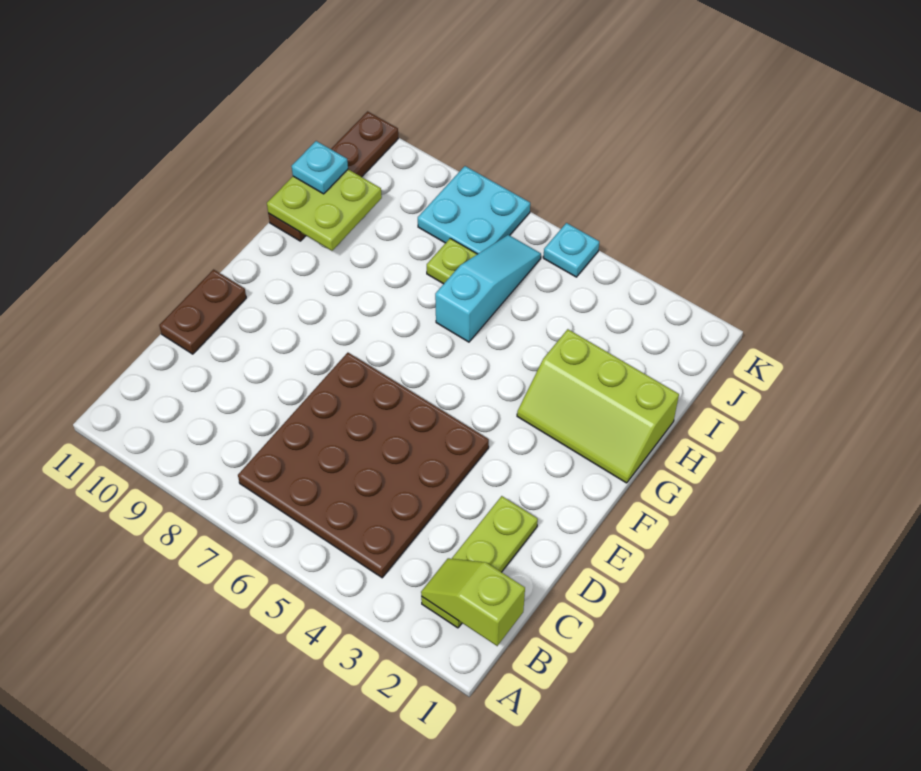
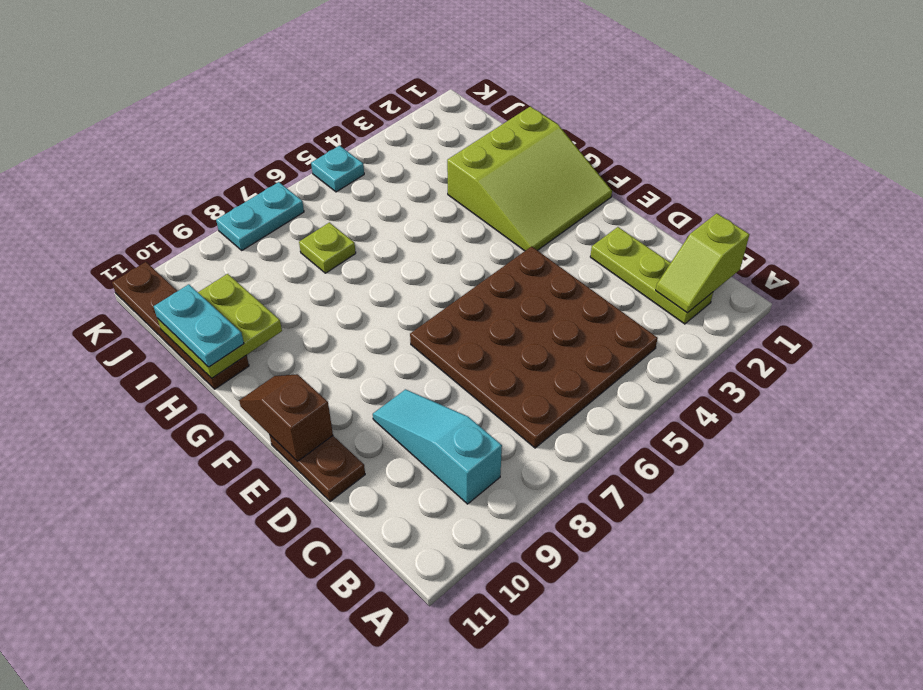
none -> brown slope E11:F11 level 2 top E
lime slope G1:H3 level 1 top H -> lime slope F1:H3 level 1 top H
cyan slope H6:J6 level 1 top H -> cyan slope B9:D9 level 1 top B
cyan plate I11 level 3 -> cyan plate H11:I11 level 3
cyan plate J7:K8 level 1 -> cyan plate K7:K8 level 1

